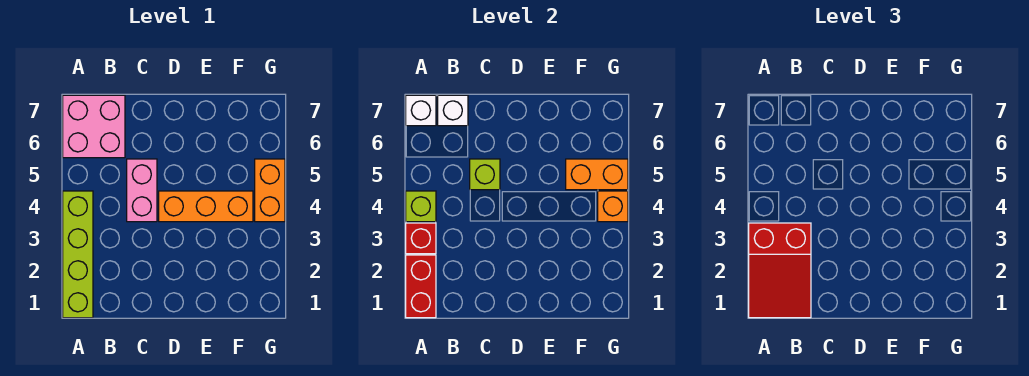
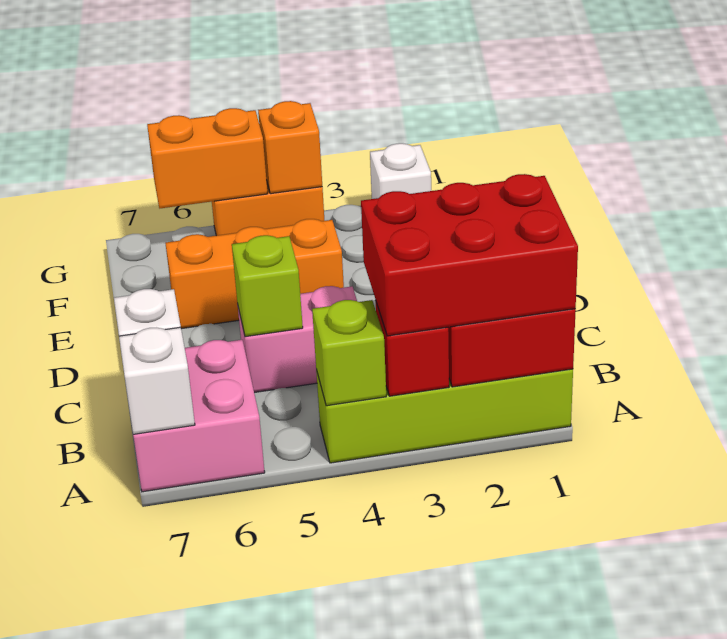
red slope A1:B3 level 3 top 3 -> red brick A1:B3 level 3
orange brick D4:F4 level 1 -> orange brick E4:E6 level 1
orange brick F5:G5 level 2 -> orange brick G5:G6 level 2
none -> white brick G2 level 1

